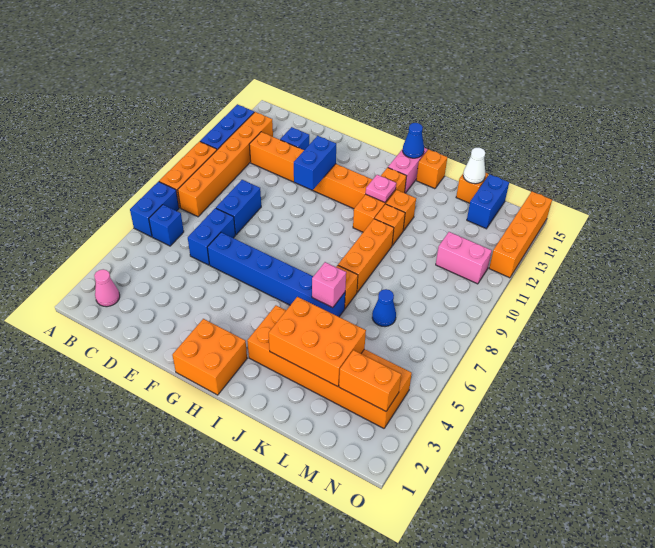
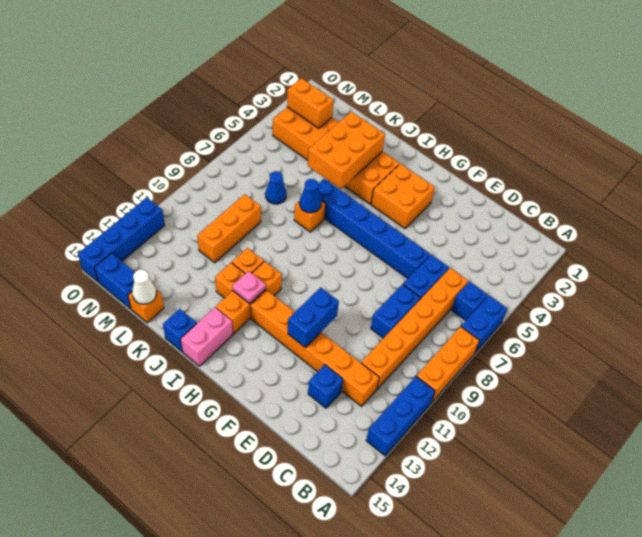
pink cone B2 level 1 -> none
orange brick B8:B13 level 1 -> orange brick C6:C11 level 1
orange brick G1:H2 level 1 -> orange brick G3:H4 level 1
blue cone I15 level 2 -> blue cone J7 level 2
orange brick J3:L4 level 2 -> orange brick J3:K5 level 2
pink brick J6 level 2 -> none
orange brick J8:J10 level 1 -> orange brick L9:L11 level 1
orange brick J15 level 1 -> blue brick J15 level 1
pink brick M11:N11 level 1 -> none
blue brick M14:M15 level 1 -> blue brick M15:N15 level 1
orange brick O12:O15 level 1 -> blue brick O12:O15 level 1

